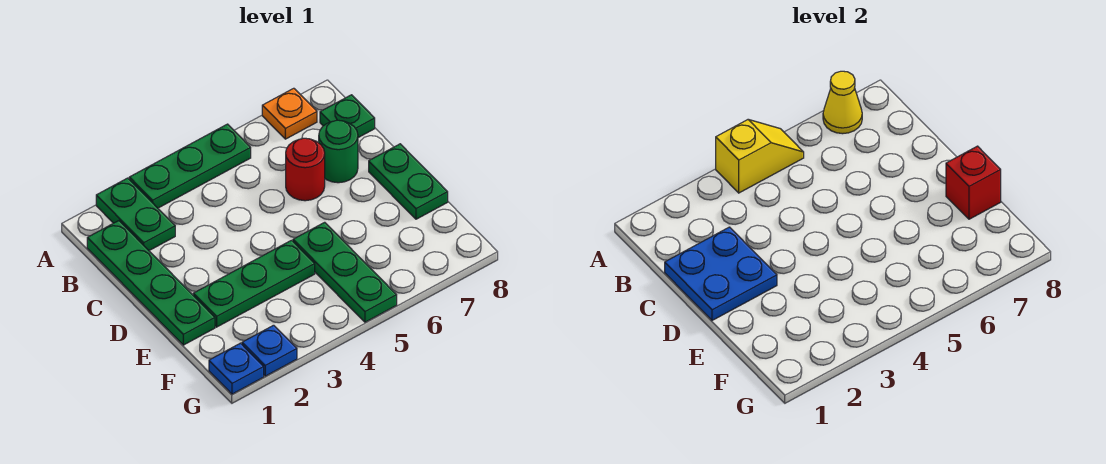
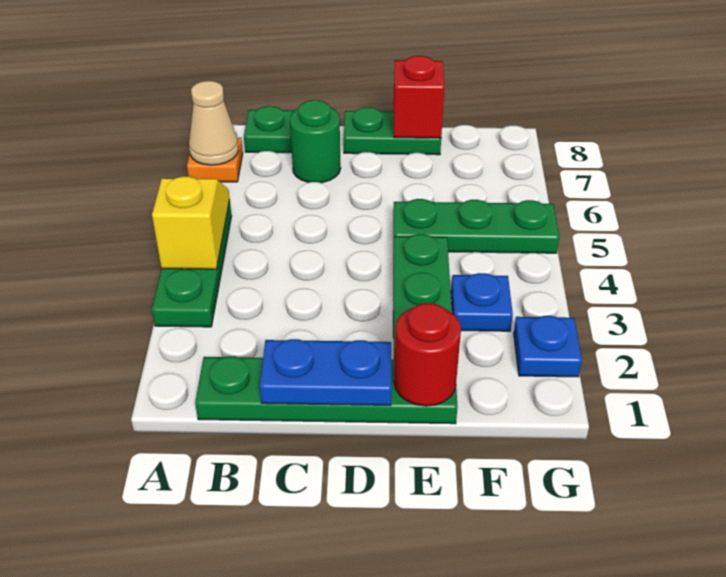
green plate A2:B2 level 1 -> none
yellow cone A7 level 2 -> tan cone A7 level 2
blue plate C1:D2 level 2 -> blue plate C1:D1 level 2
red round brick C6 level 1 -> red round brick E1 level 2
blue plate G1 level 1 -> blue plate F3 level 1

